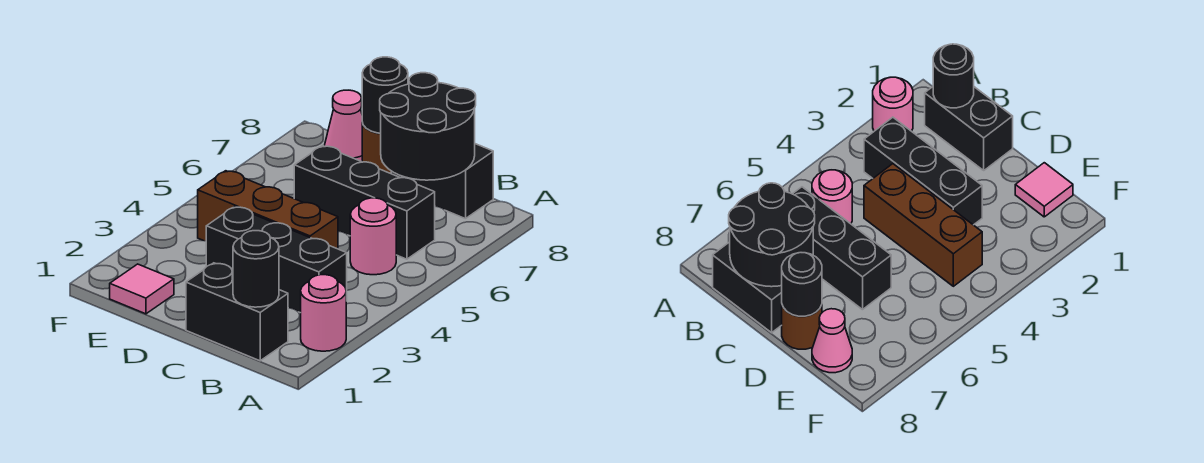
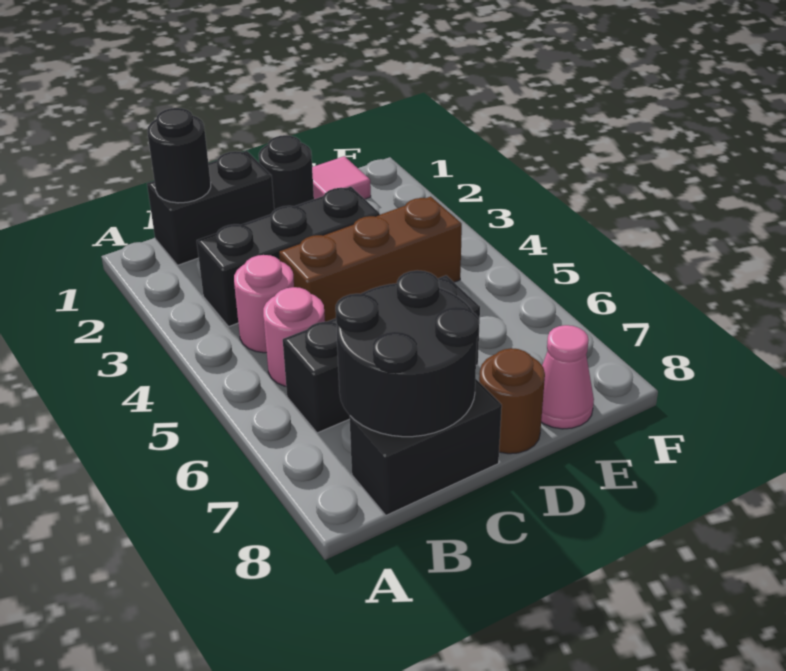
pink round brick A2 level 1 -> pink round brick B4 level 1
black round brick D8 level 2 -> black round brick D1 level 1

